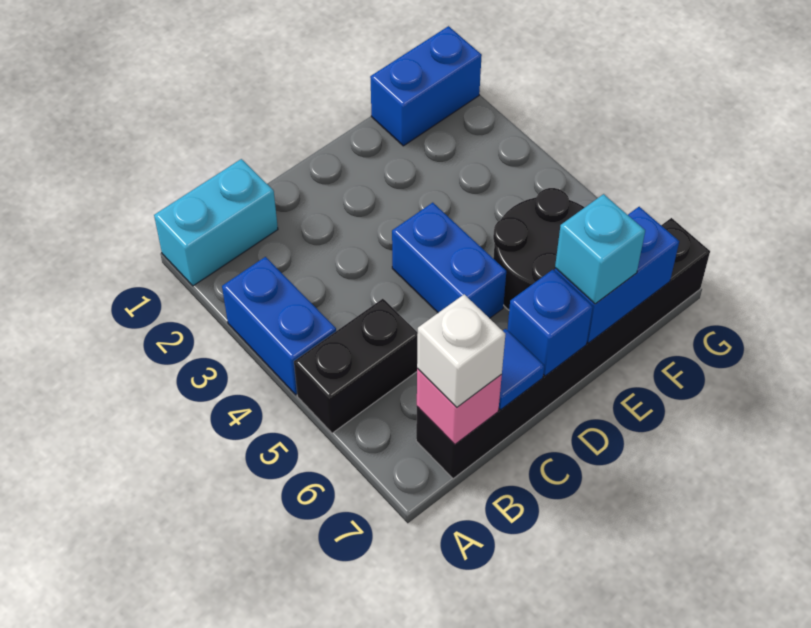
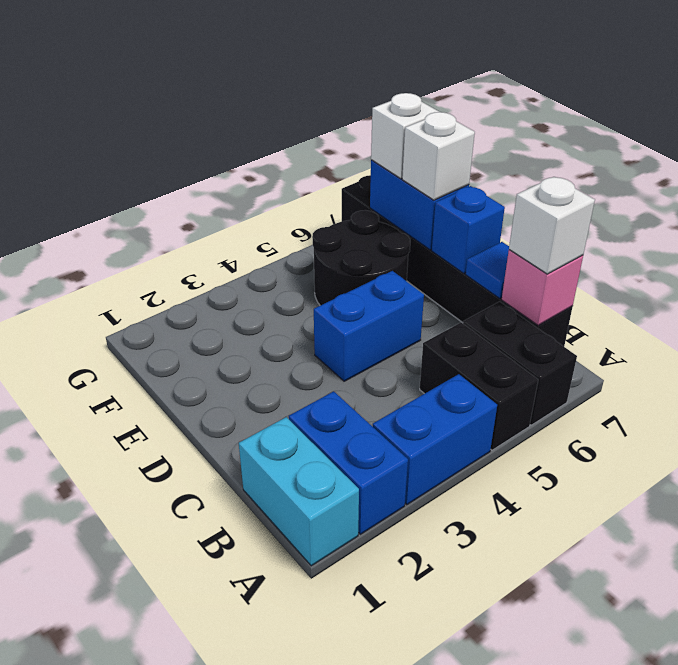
none -> black brick A6:B6 level 1
cyan brick E7 level 3 -> white brick E7 level 3
blue brick F1:G1 level 1 -> blue brick A2:B2 level 1
none -> white brick F7 level 3

